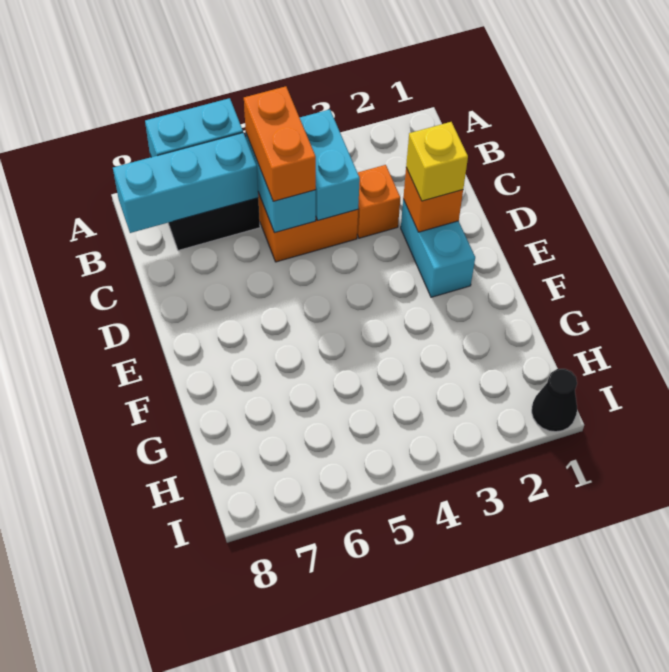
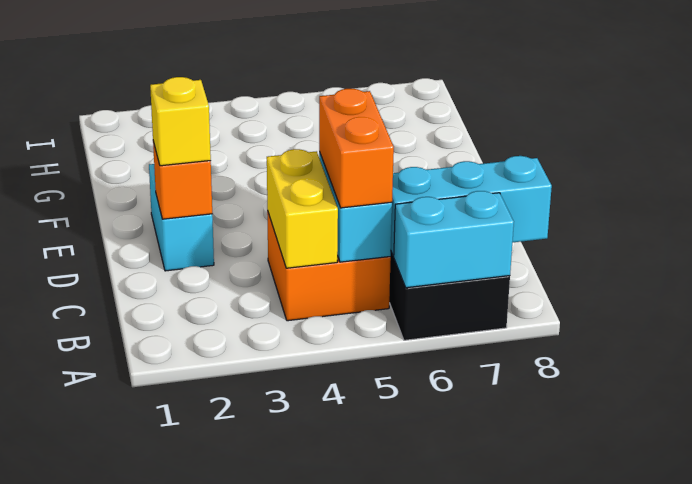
cyan brick B4:C4 level 2 -> yellow brick B4:C4 level 2
orange brick C3 level 1 -> none
black cone I1 level 1 -> none

